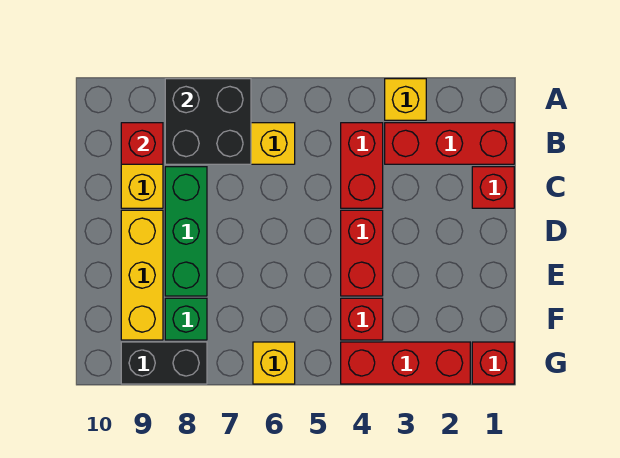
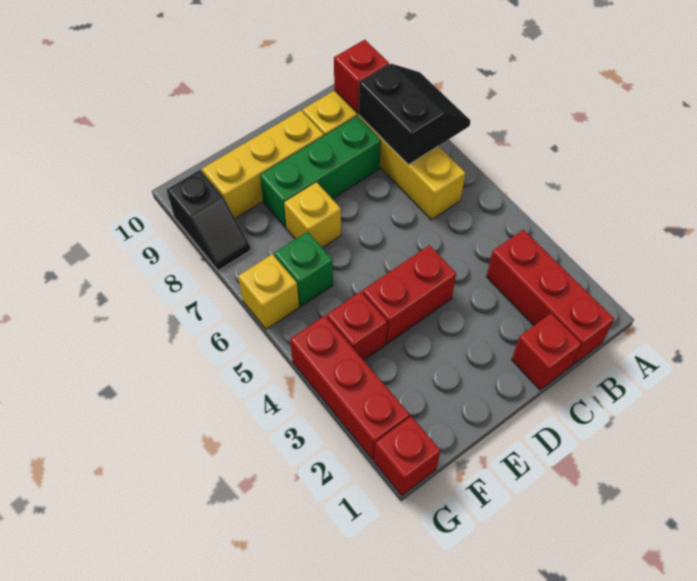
yellow brick A3 level 1 -> yellow brick E7 level 1
black brick A7:B8 level 2 -> black slope A7:B8 level 2 top B
red brick B4:C4 level 1 -> none
green brick F8 level 1 -> green brick F6 level 1
black brick G8:G9 level 1 -> black slope G8:G9 level 1 top 9

